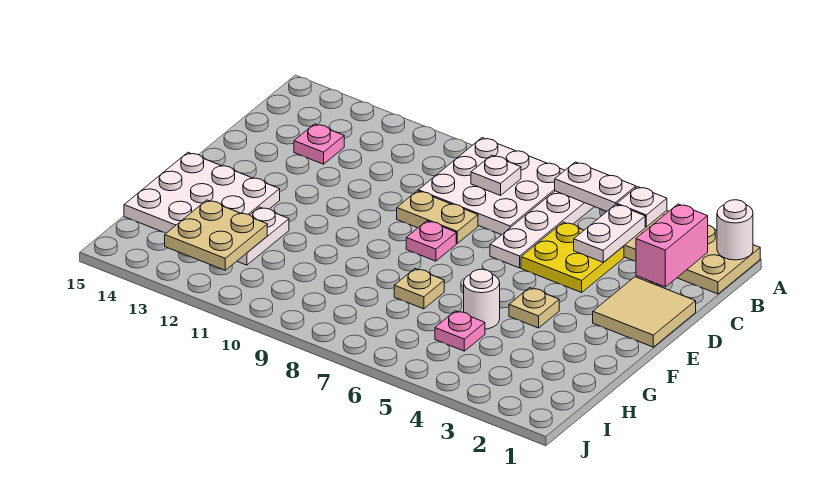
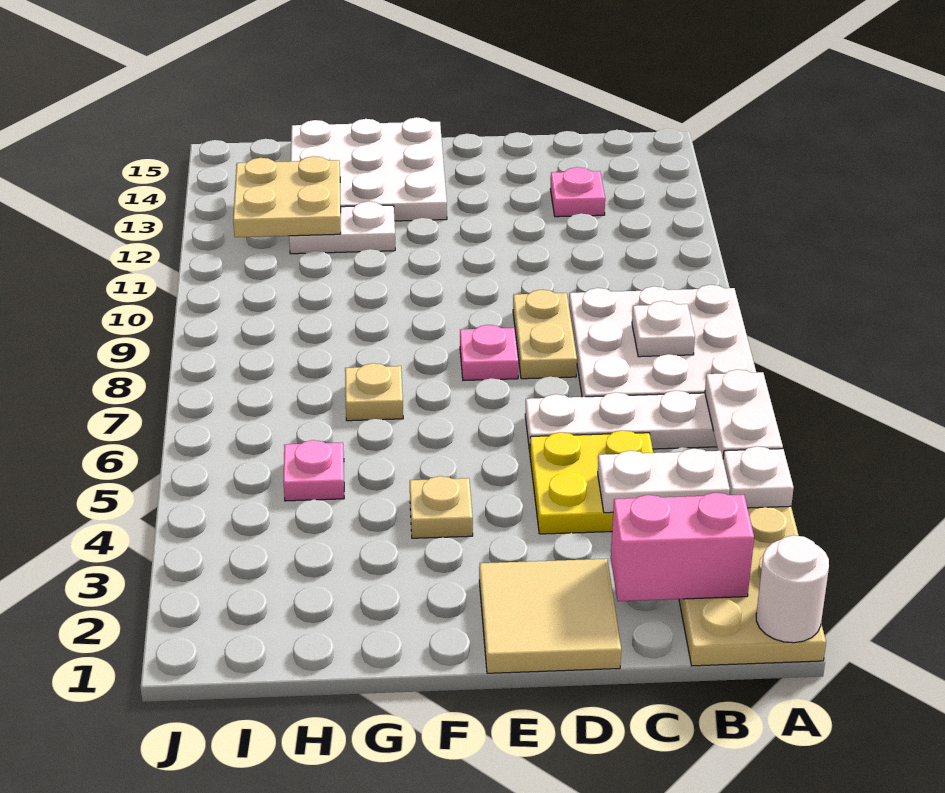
white round brick G5 level 1 -> none

